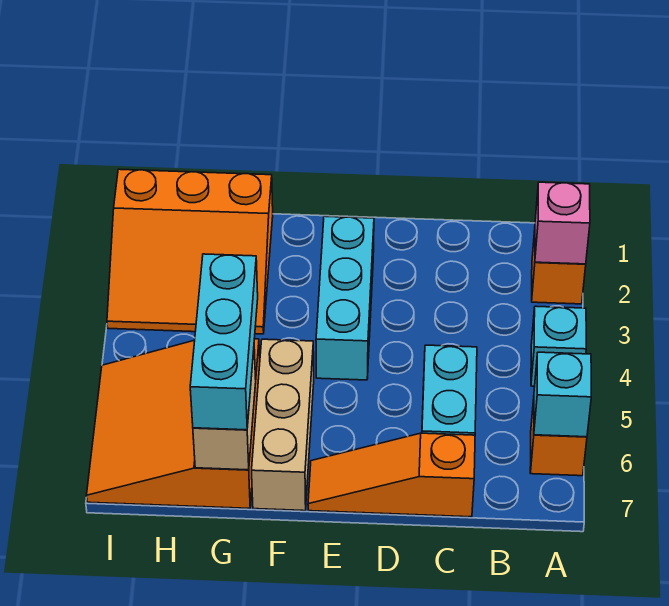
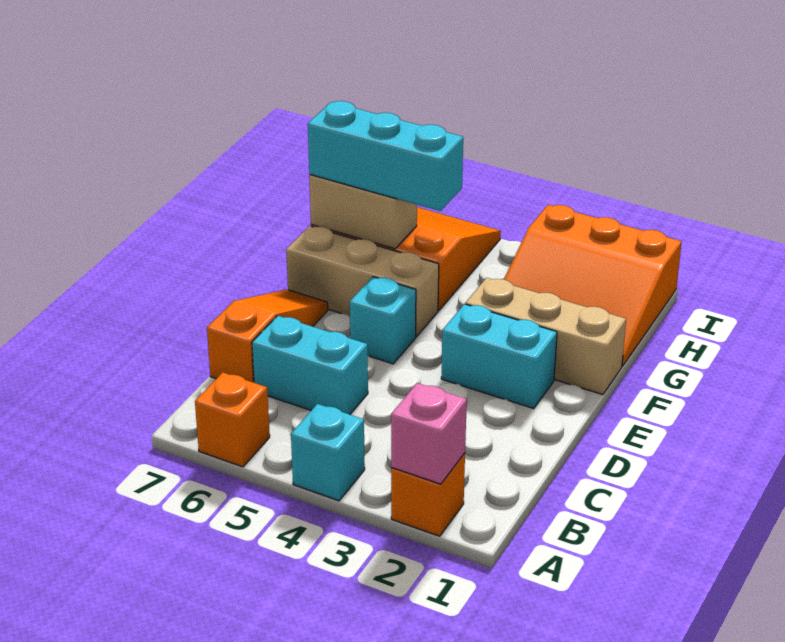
cyan brick A6 level 2 -> cyan brick E5 level 1
cyan brick E2:E4 level 1 -> cyan brick E2:E3 level 1
none -> tan brick F1:F3 level 1
orange slope G1:I3 level 1 top 1 -> orange slope G1:I3 level 1 top I

